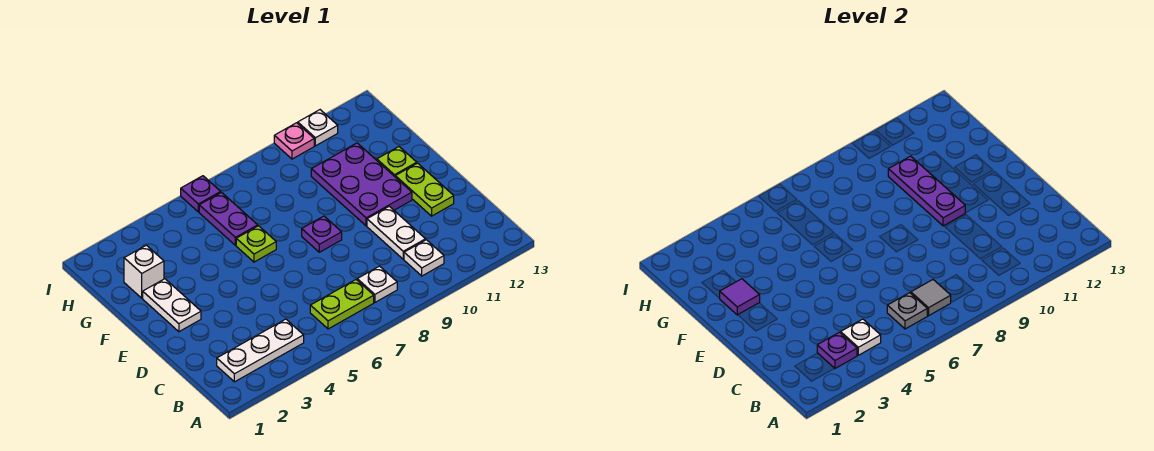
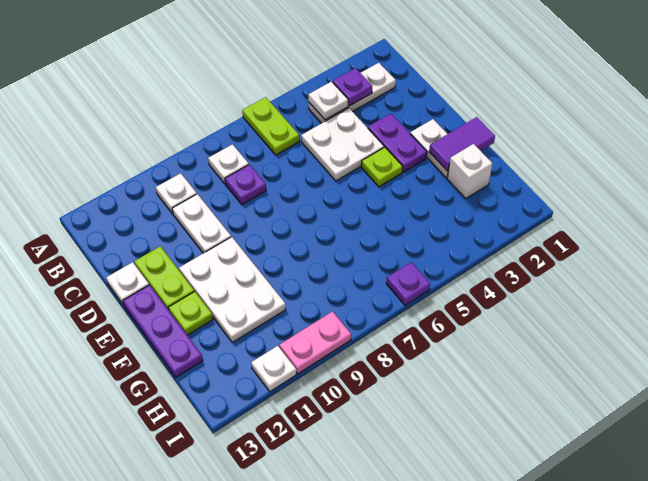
lime plate B6:B7 level 1 -> lime plate A6:B6 level 1
grey plate B6 level 2 -> none
grey tile B7 level 2 -> none
none -> white plate C4:D5 level 1
none -> white plate D13 level 1
purple plate E8 level 1 -> purple plate C8 level 1
purple plate E10:G11 level 1 -> white plate E10:G11 level 1
purple plate E10:G10 level 2 -> purple plate E13:G13 level 1
purple tile F2 level 2 -> purple tile F1:F2 level 2
lime plate F6 level 1 -> lime plate E4 level 1
purple plate G6:H6 level 1 -> purple plate D3:E3 level 1
pink plate I10 level 1 -> pink plate I9:I10 level 1

